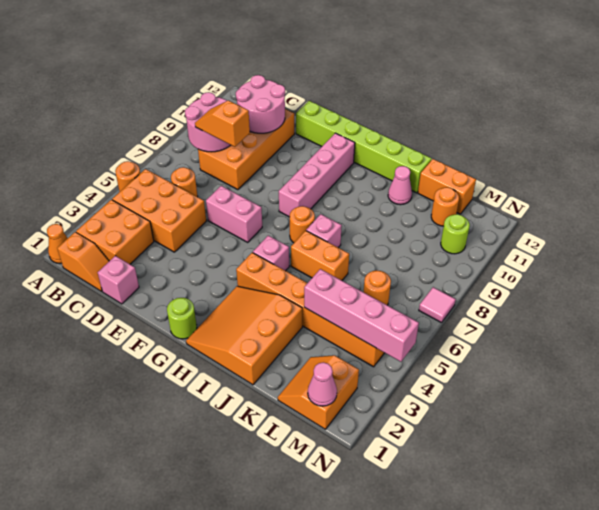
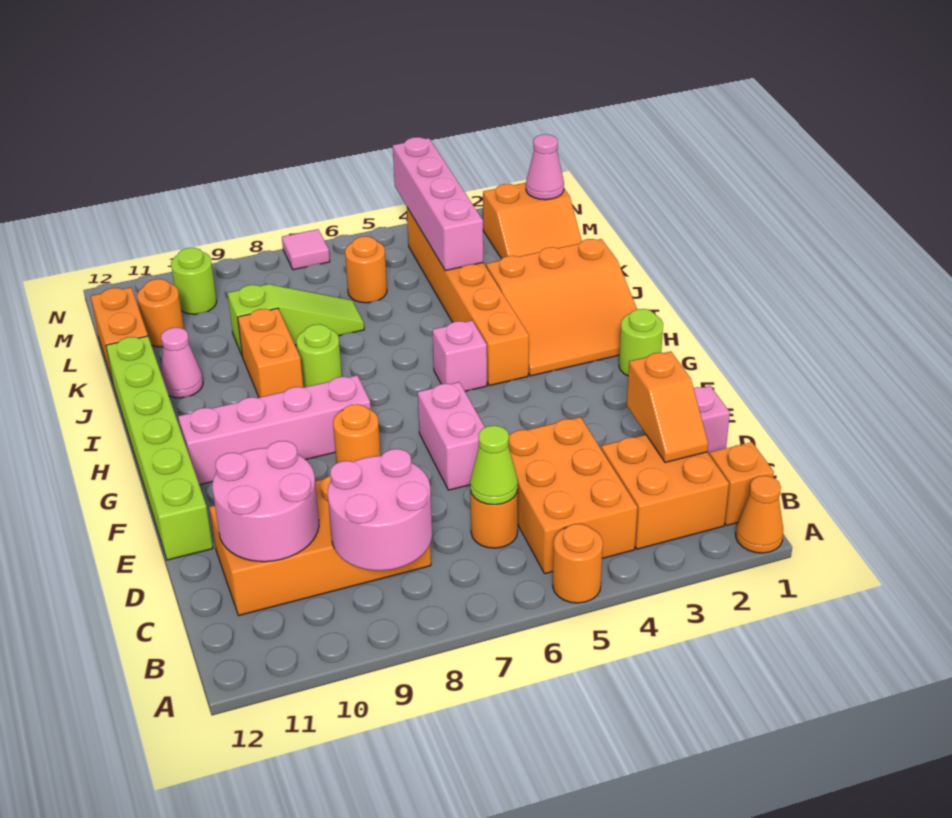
none -> lime cone C6 level 2
orange slope C8:D8 level 3 top D -> orange slope C2:D2 level 2 top D
orange round brick H7 level 1 -> orange round brick F8 level 1
orange brick I6:J6 level 1 -> orange brick I9:J9 level 1
pink brick I7 level 1 -> none
none -> lime round brick I8 level 1
none -> lime slope K7:K9 level 1 top 9

